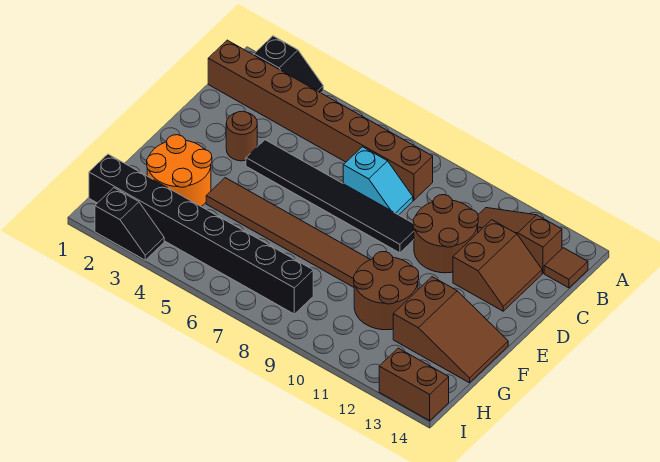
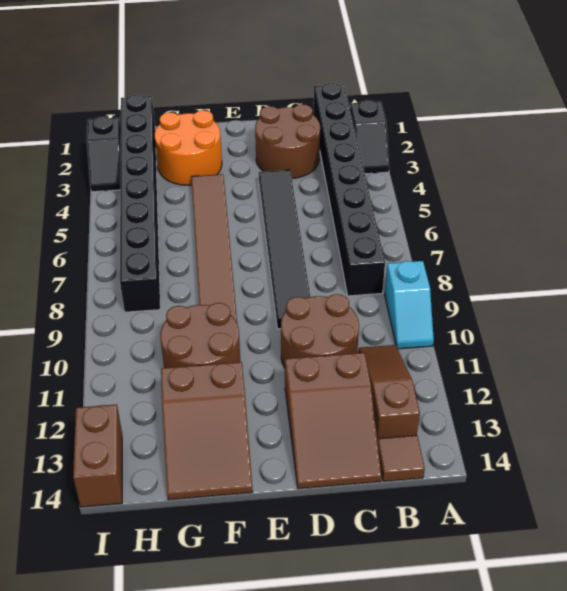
brown brick B1:B8 level 1 -> black brick B1:B8 level 1
cyan slope C7:C8 level 1 top 7 -> cyan slope A9:A10 level 1 top 9
brown slope C12:D13 level 1 top 12 -> brown slope C12:D14 level 1 top 12
brown round brick D3 level 1 -> brown round brick C2:D3 level 1

